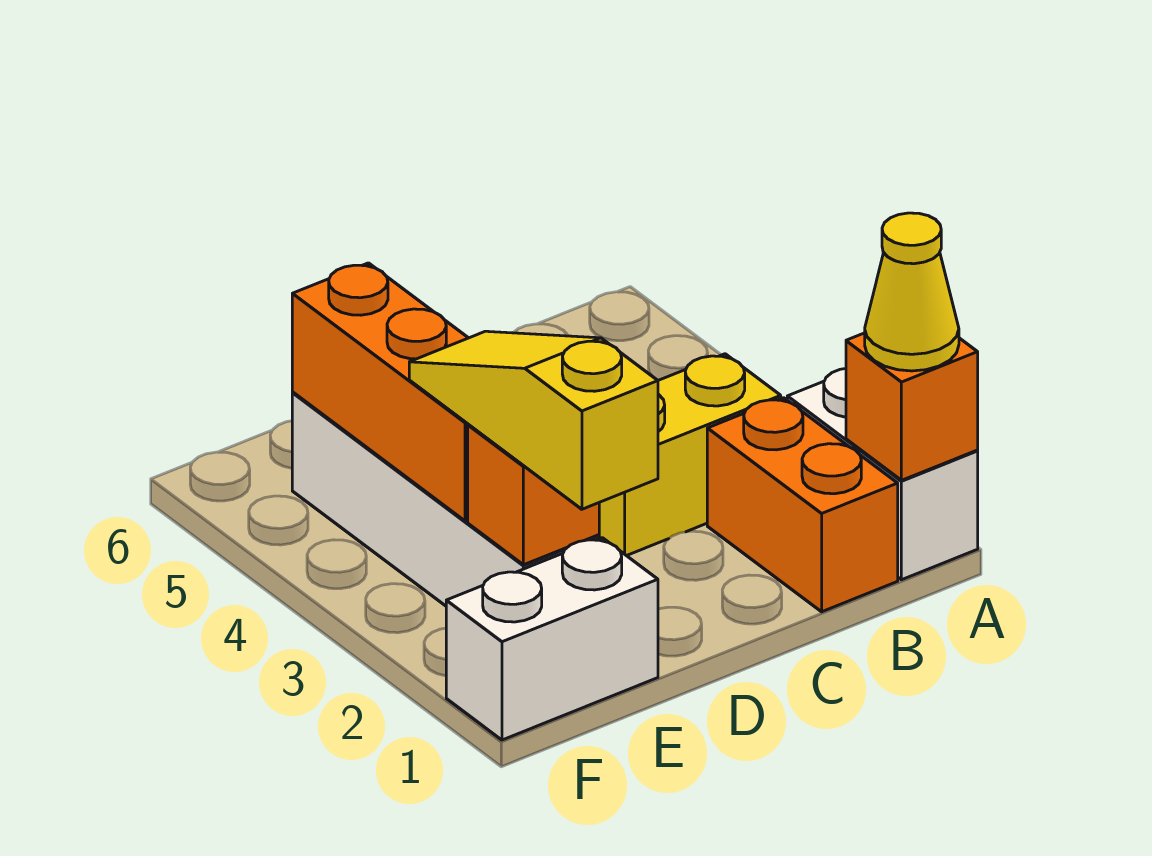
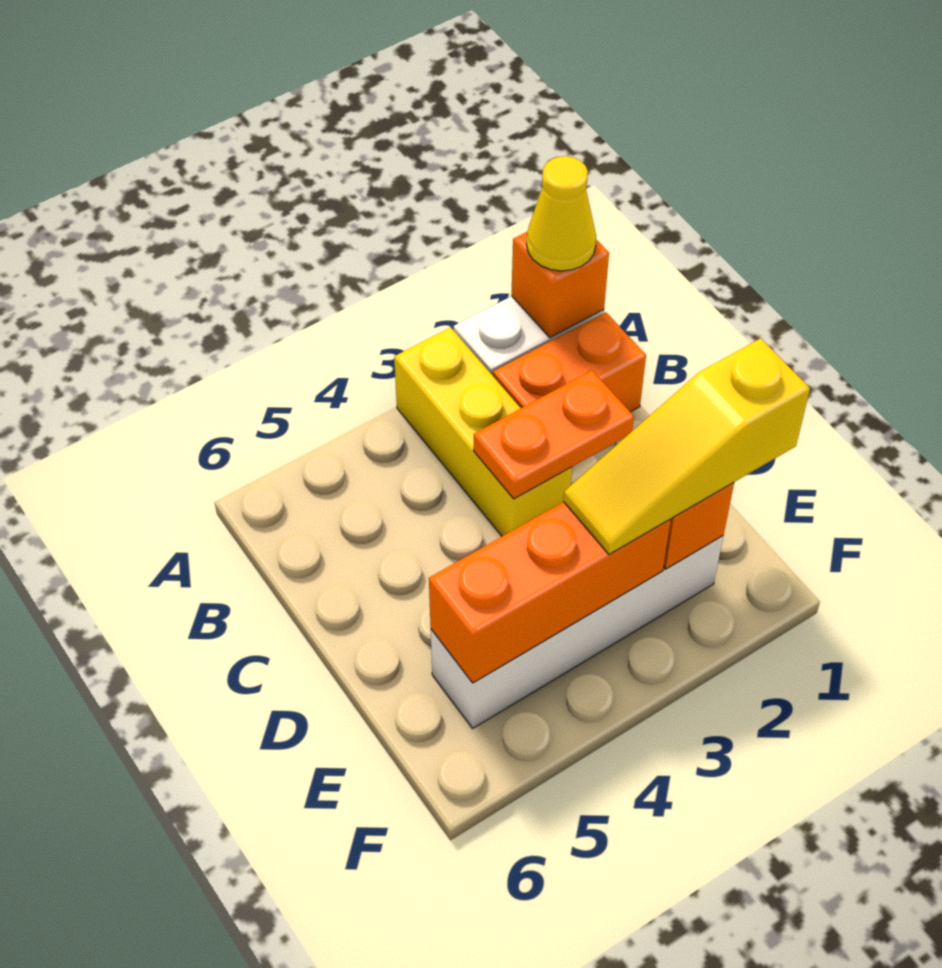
yellow brick B3:C3 level 1 -> yellow brick A3:C3 level 1
none -> orange plate C2:C3 level 2
white brick E1:F1 level 1 -> none

